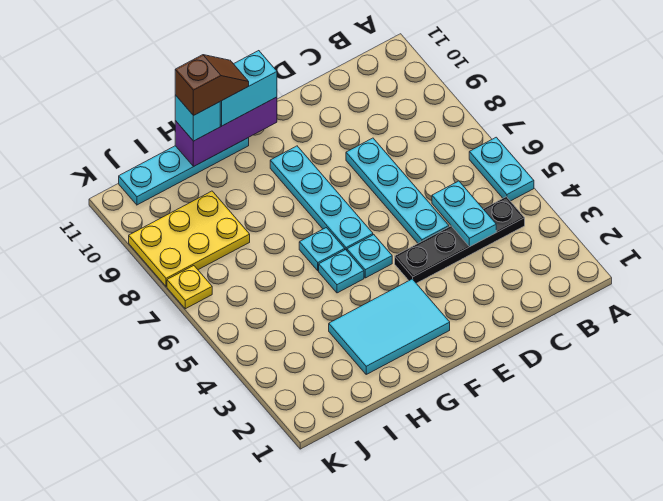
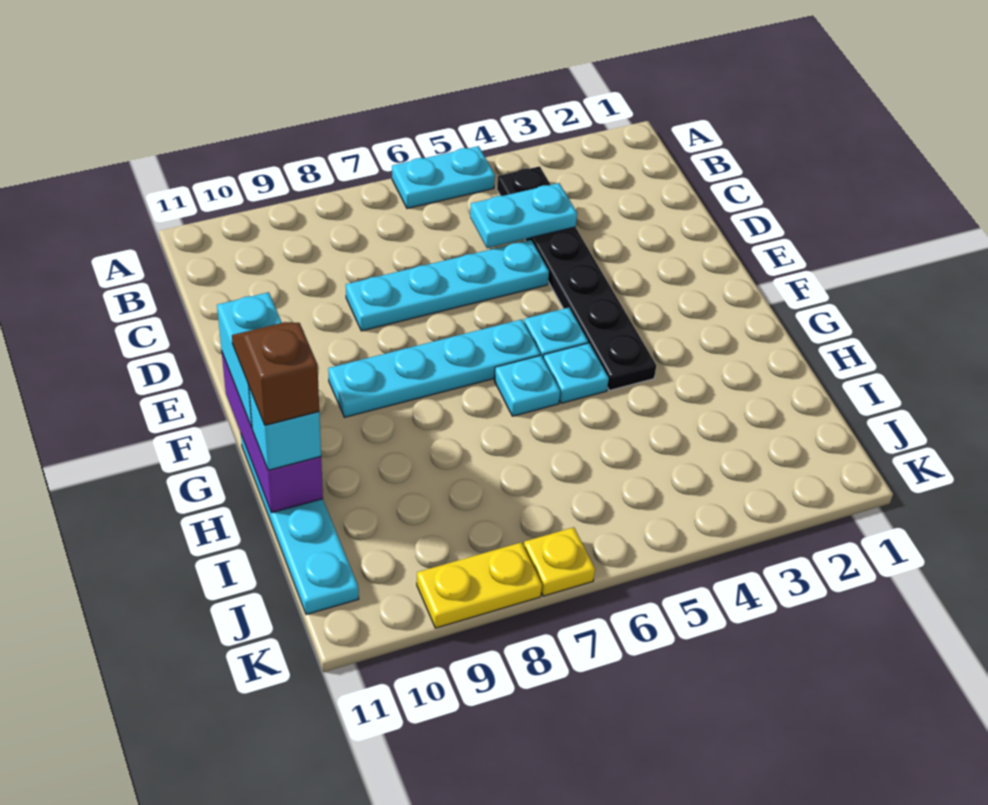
black plate B4:E4 level 1 -> black plate B4:G4 level 1
cyan tile F2:H3 level 1 -> none
yellow plate I8:K9 level 1 -> yellow plate K8:K9 level 1

